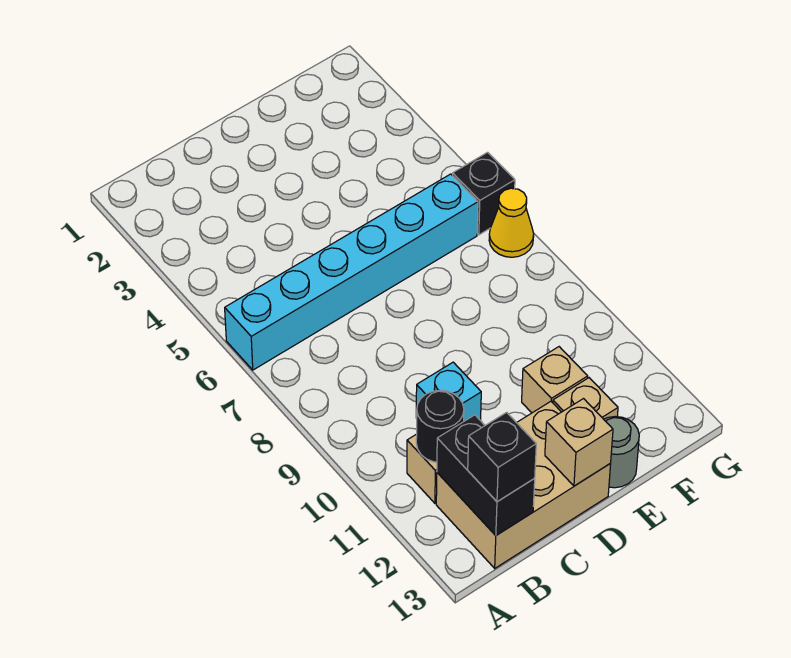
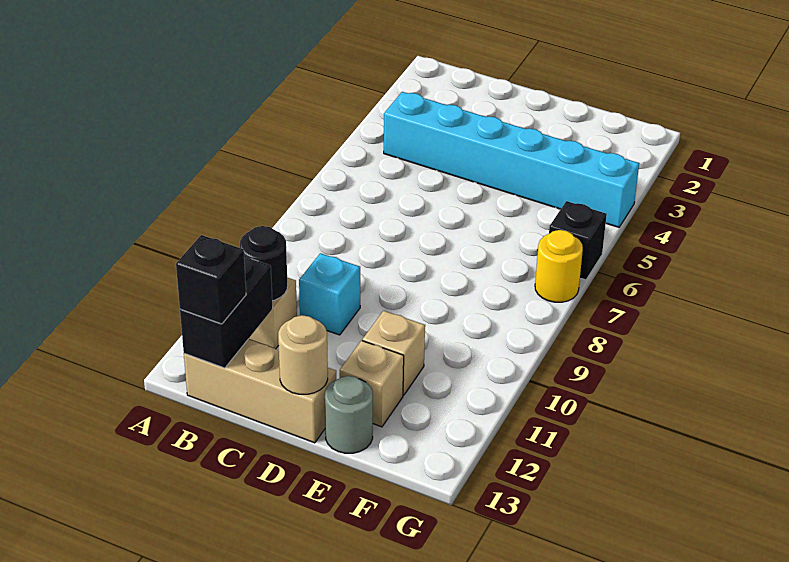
cyan brick A6:F6 level 1 -> cyan brick B4:G4 level 1
tan brick B12:D13 level 1 -> tan brick B13:D13 level 1
tan brick D13 level 2 -> tan round brick D13 level 2
yellow cone G7 level 1 -> yellow round brick G7 level 1

